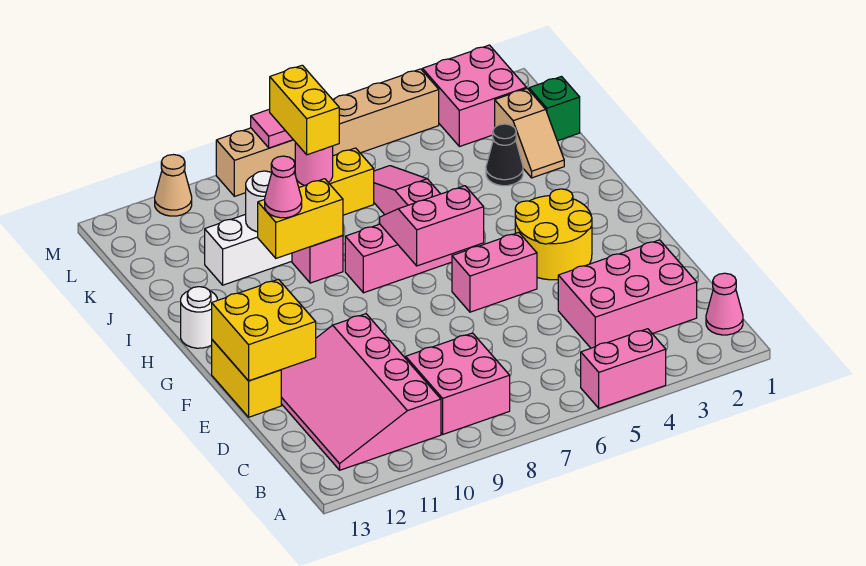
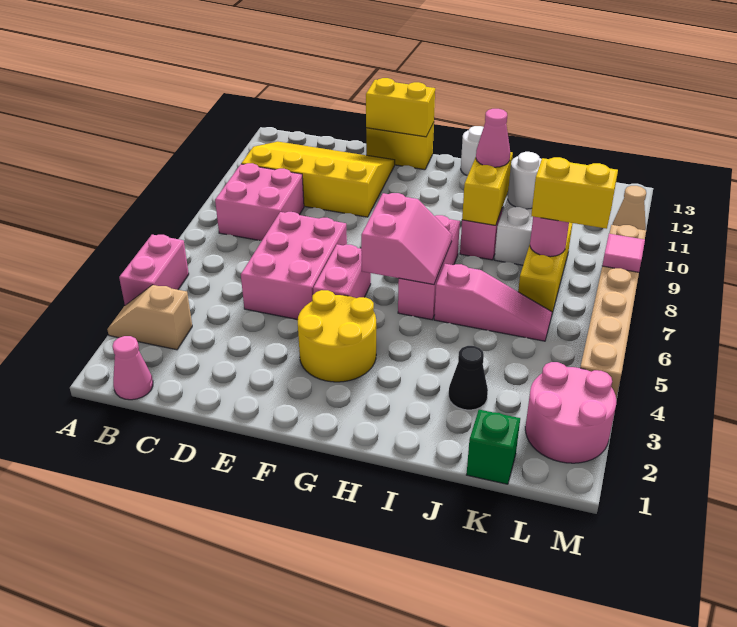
pink slope B10:E12 level 1 top 10 -> yellow slope B10:E12 level 1 top 10
pink brick C2:D4 level 1 -> pink brick D5:E7 level 1
yellow brick E12:F13 level 2 -> yellow brick E13:F13 level 2
tan slope J2:K2 level 1 top K -> tan slope A3:B3 level 1 top B
pink brick L2:M3 level 1 -> pink round brick L2:M3 level 1

